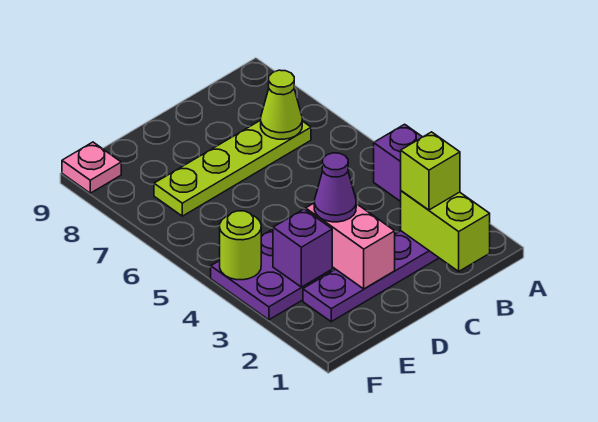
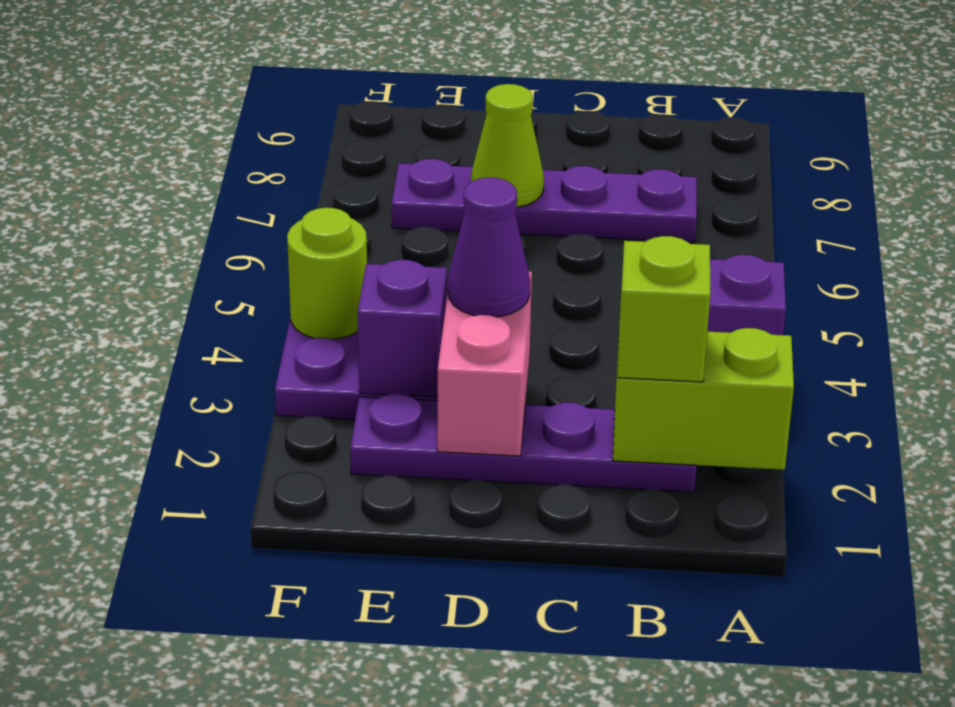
lime brick B1:B2 level 2 -> lime brick A2:B2 level 2
lime plate B7:E7 level 1 -> purple plate B7:E7 level 1
lime cone B7 level 2 -> lime cone D7 level 2
pink plate F9 level 1 -> none

